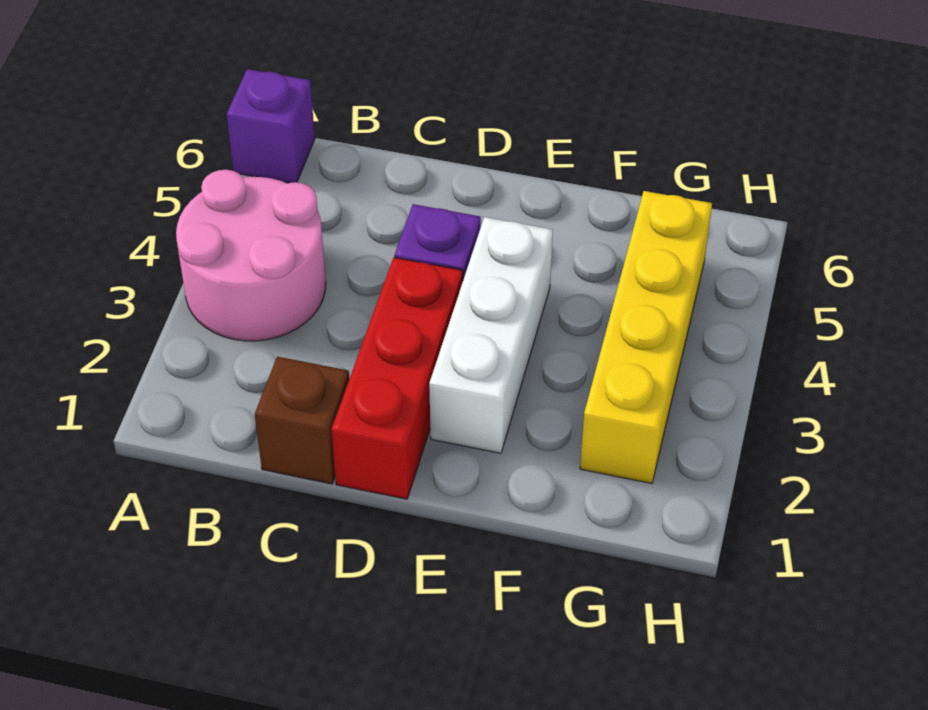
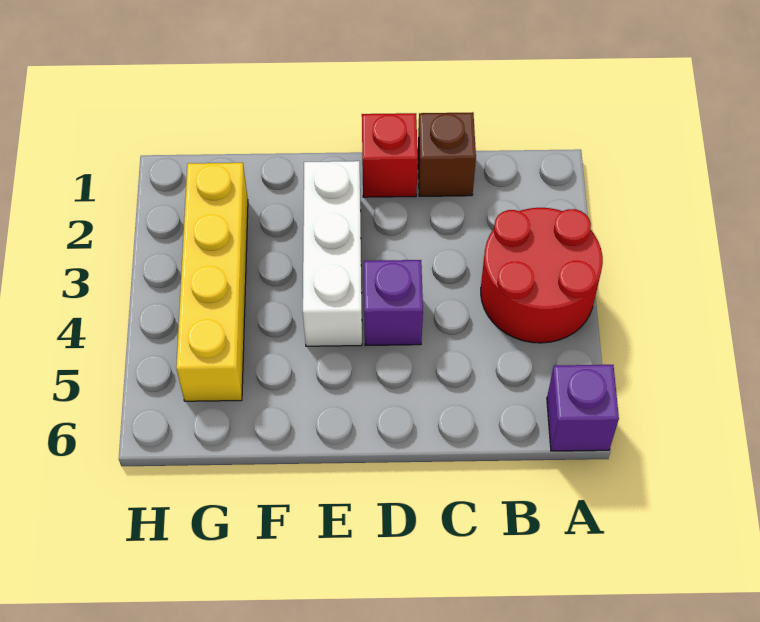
pink round brick A3:B4 level 1 -> red round brick A3:B4 level 1
red brick D1:D3 level 1 -> red brick D1 level 1

